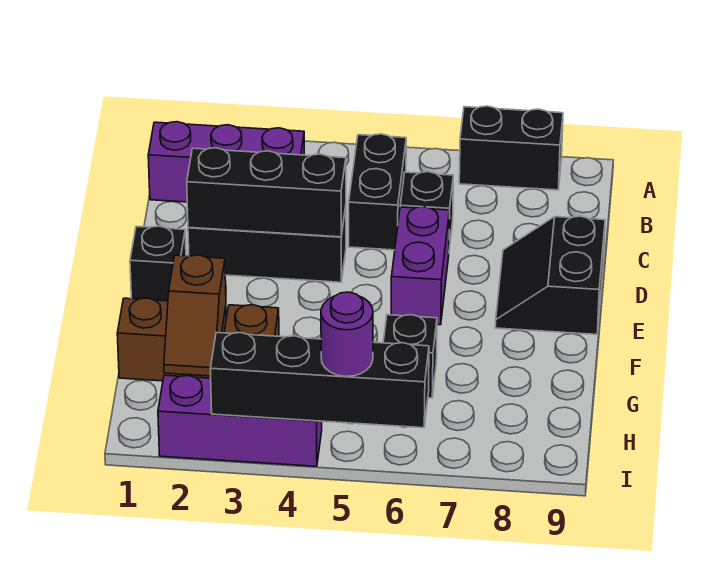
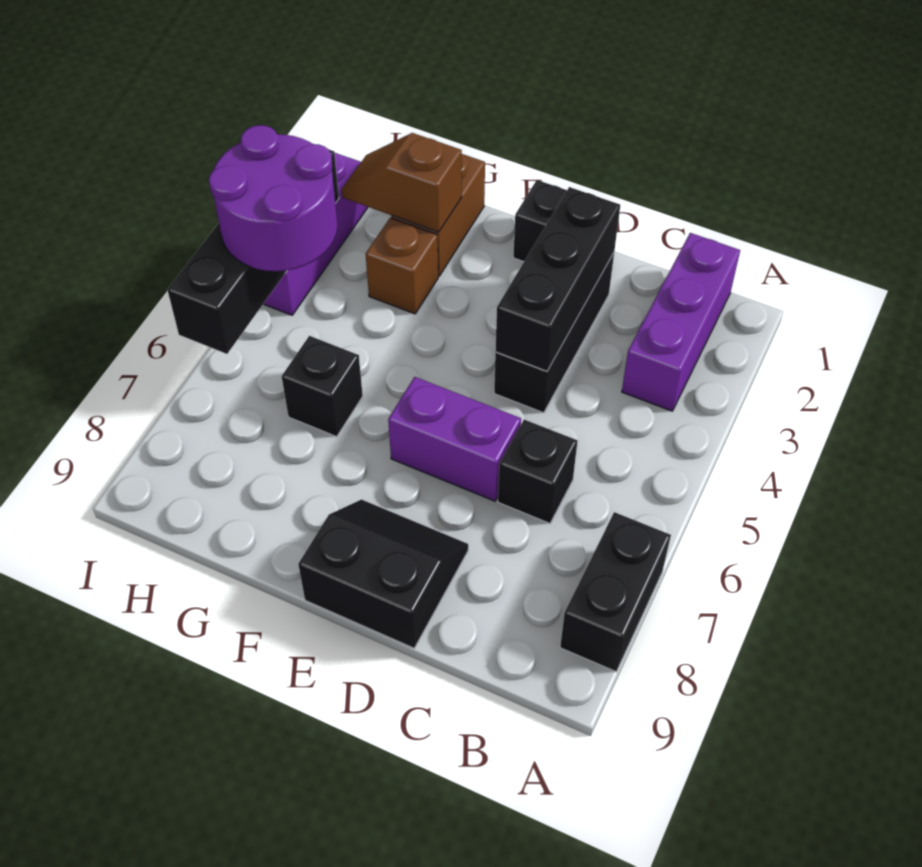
black brick B5:C5 level 1 -> none
purple round brick I5 level 3 -> purple round brick H4:I5 level 3

